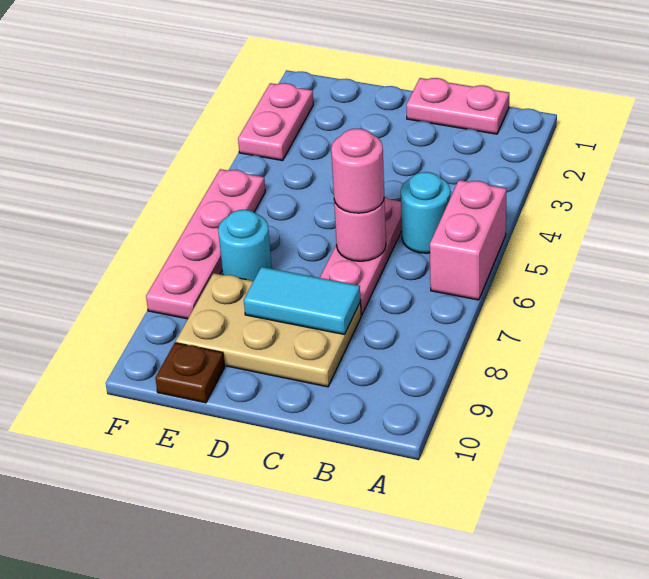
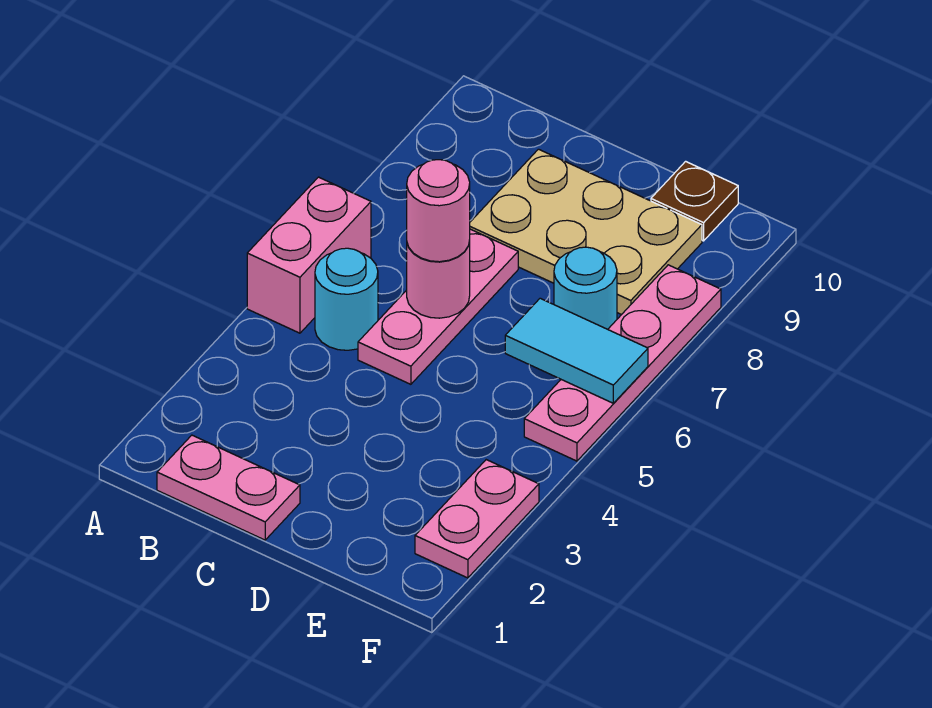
cyan tile C8:D8 level 2 -> cyan tile E6:F6 level 2

